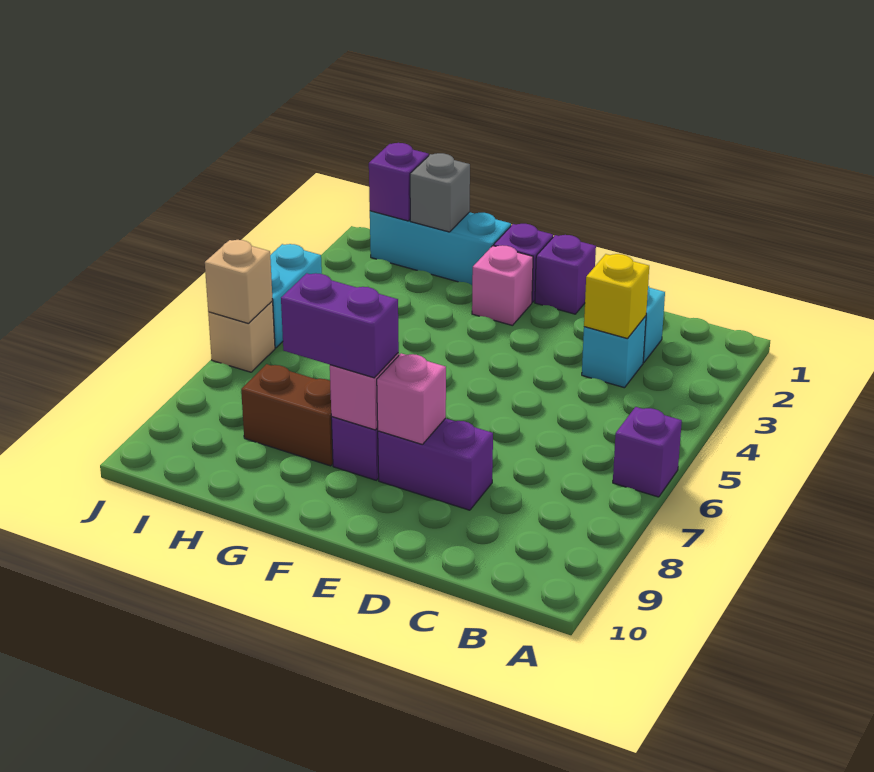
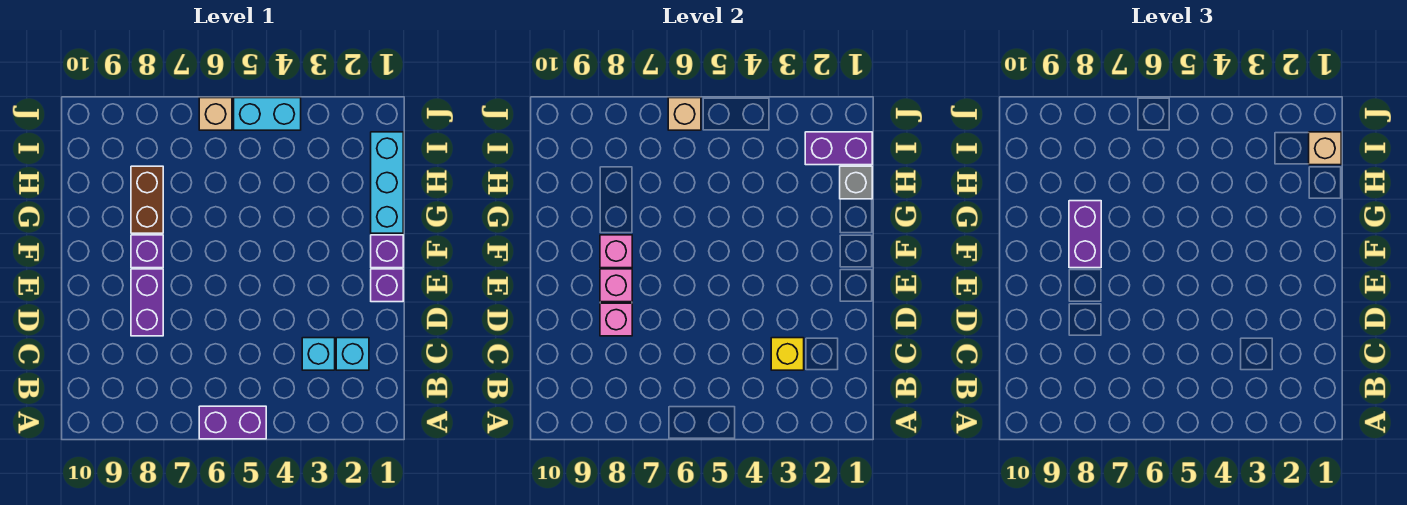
purple brick A6 level 1 -> purple brick A5:A6 level 1
pink brick F2 level 1 -> pink brick D8 level 2
purple brick I1 level 2 -> purple brick I1:I2 level 2
none -> tan brick I1 level 3

